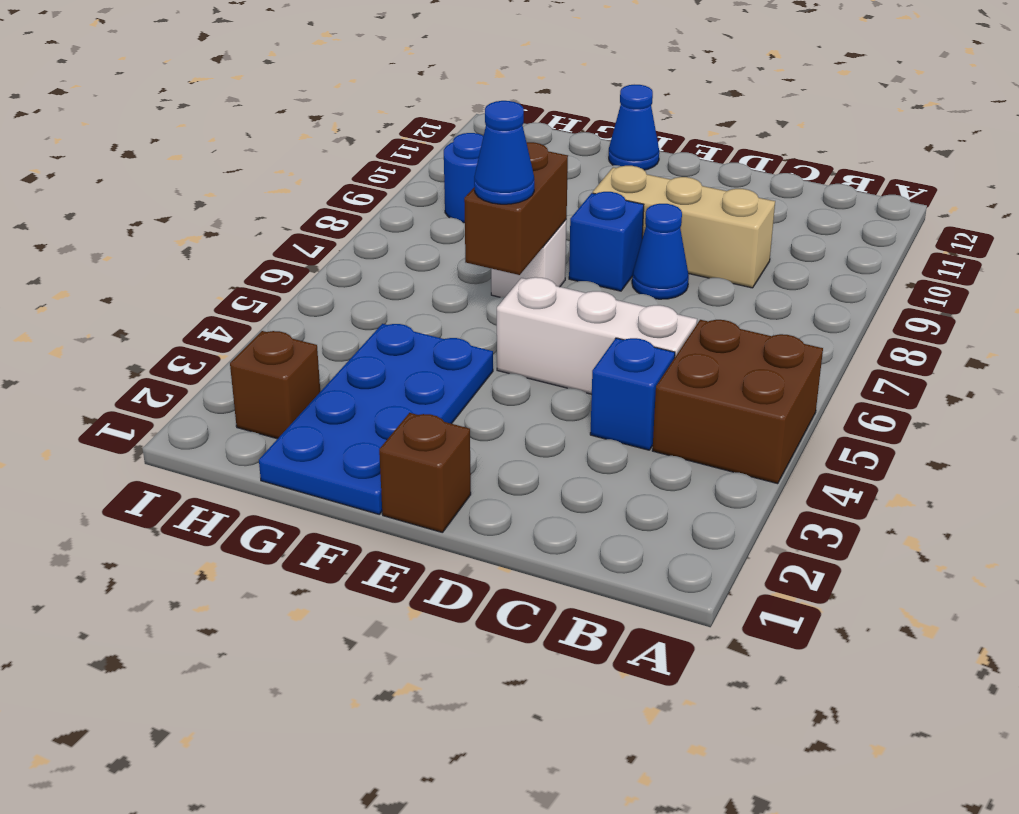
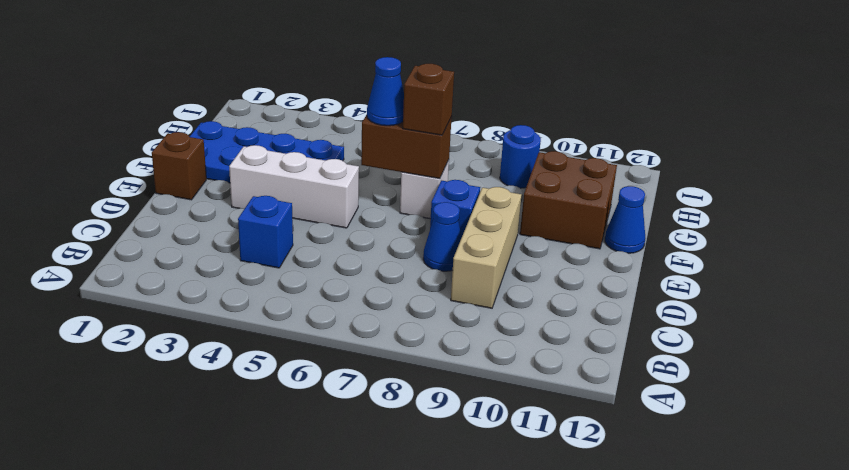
brown brick A4:B5 level 1 -> brown brick F10:G11 level 1
white brick C5:E5 level 1 -> white brick E3:E5 level 1
brown brick H2 level 1 -> brown brick F7 level 3

